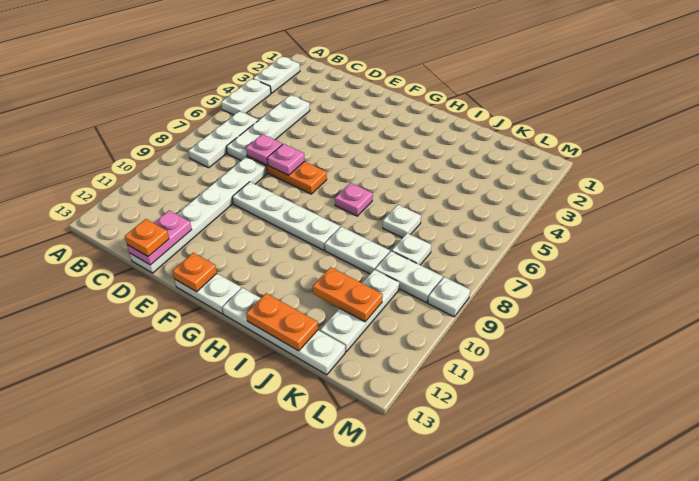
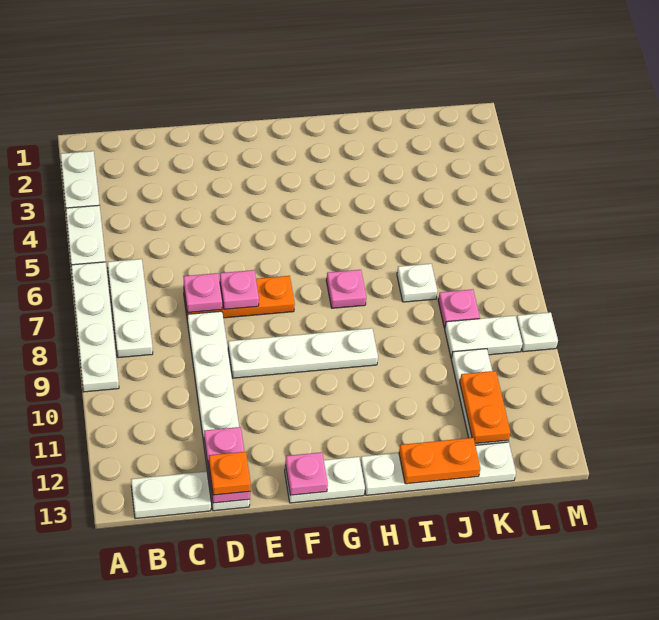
white plate C4:C7 level 1 -> white plate A6:A9 level 1
orange plate F13 level 2 -> pink plate F13 level 2
white plate I9:J9 level 1 -> white plate B13:C13 level 1
orange plate J11:K11 level 2 -> orange plate K11:K12 level 2
white plate K8 level 1 -> pink plate K8 level 1

